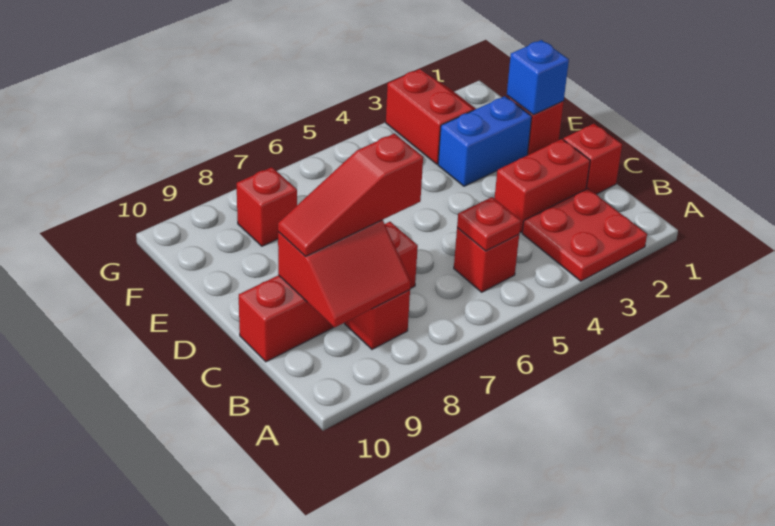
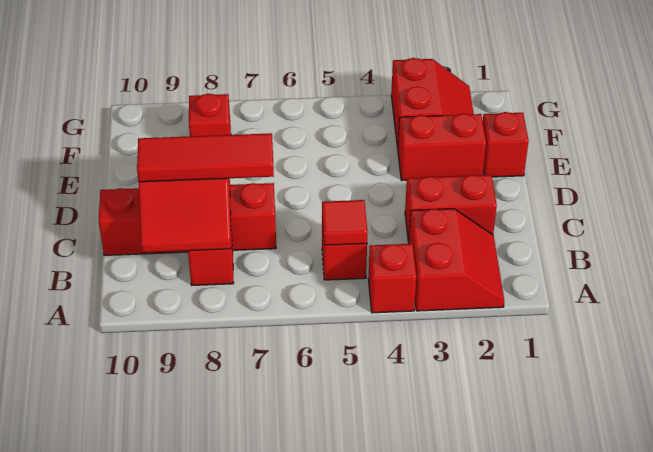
red plate A2:B3 level 1 -> red slope A2:B3 level 1 top 3
red plate B5 level 2 -> red tile B5 level 2
red brick C1 level 1 -> red brick A4 level 1
red slope C7:C9 level 3 top 7 -> red tile C7:C9 level 3
blue brick E1 level 2 -> none
blue brick E2:E3 level 1 -> red brick E2:E3 level 1

